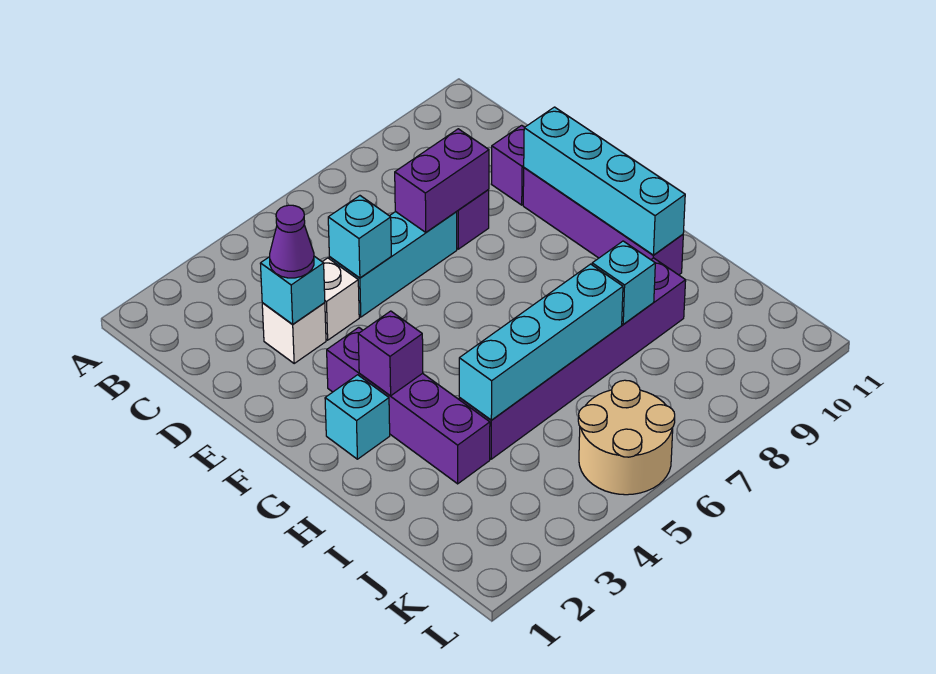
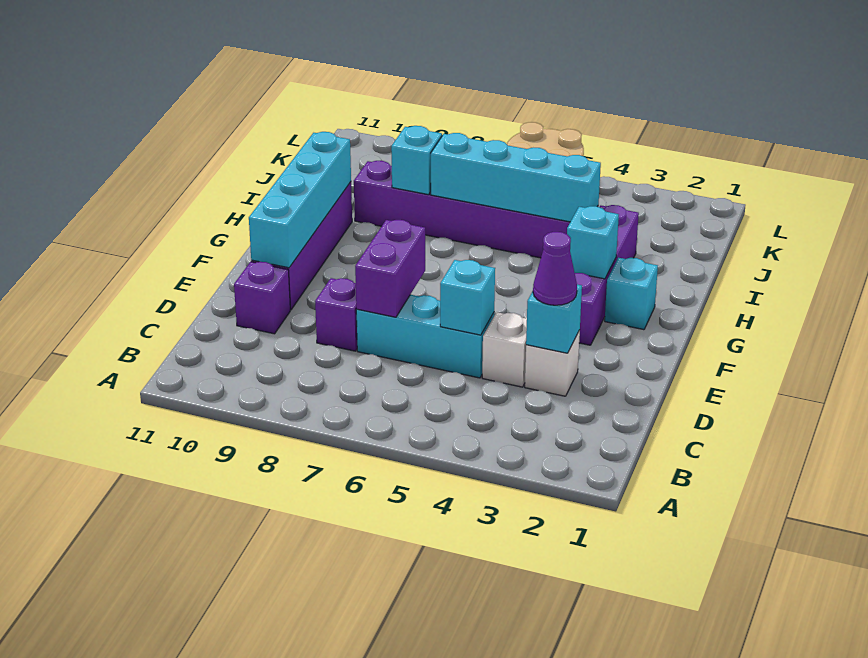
purple brick D7:D8 level 2 -> purple brick D7:E7 level 2
purple brick G3 level 2 -> cyan brick G3 level 2

